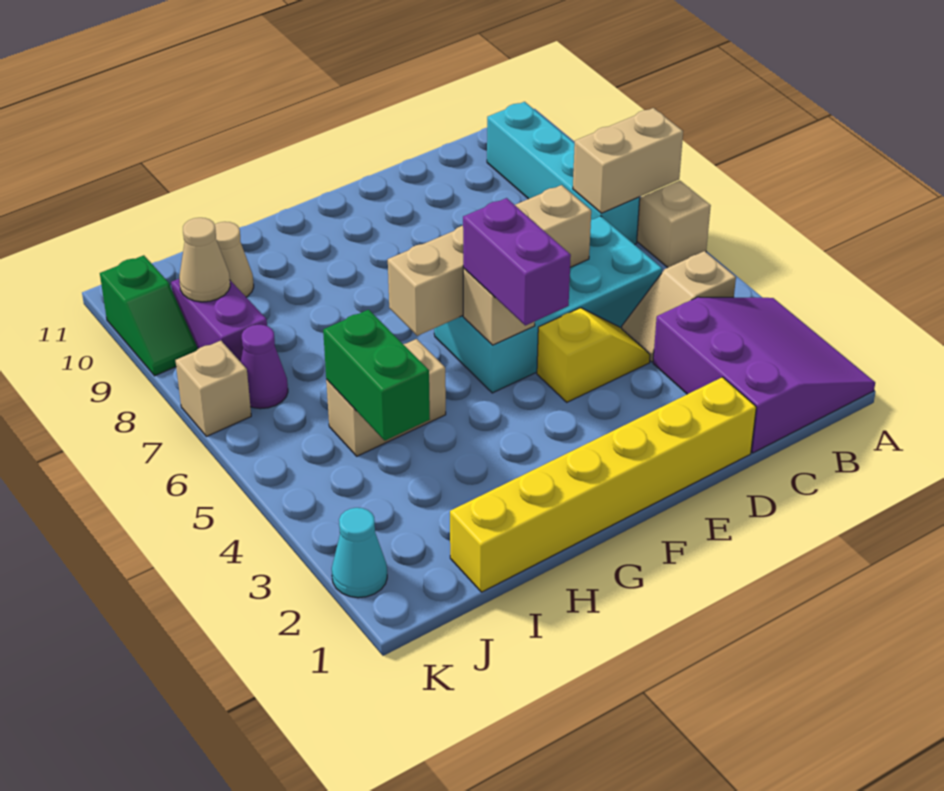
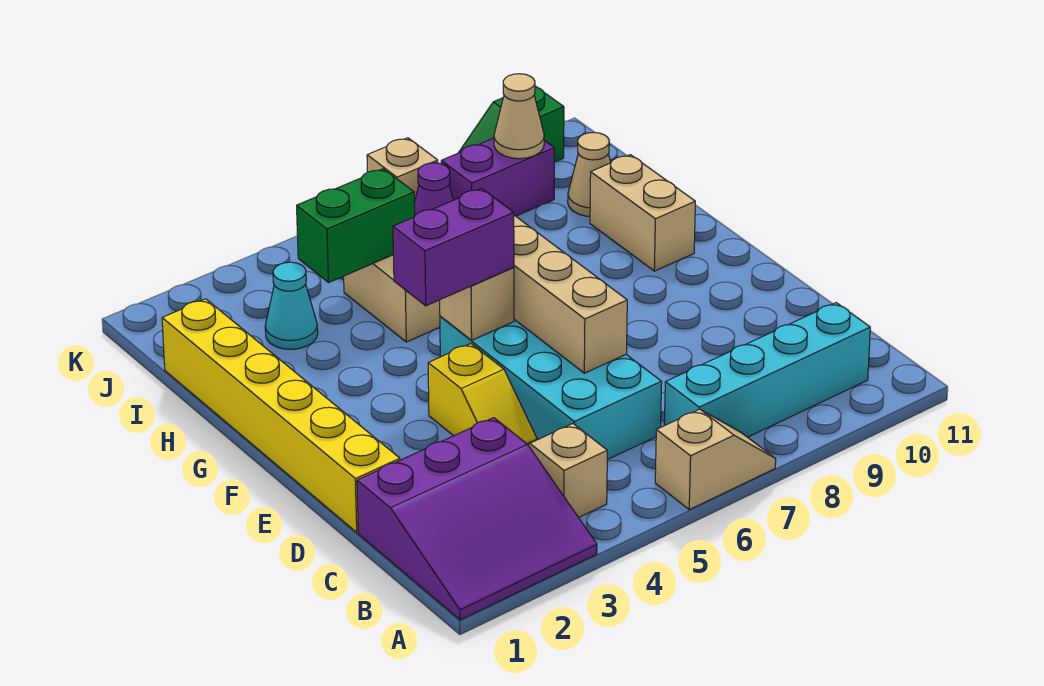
tan brick A7:B7 level 2 -> tan brick G10:H10 level 1
cyan cone K2 level 1 -> cyan cone I3 level 1

